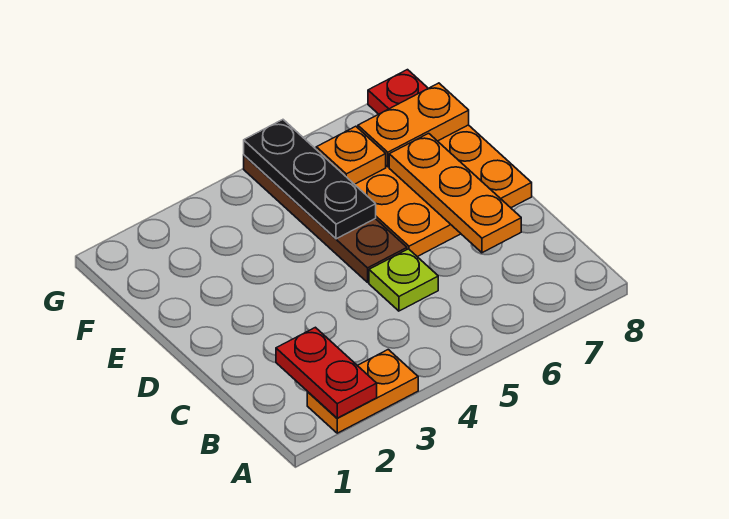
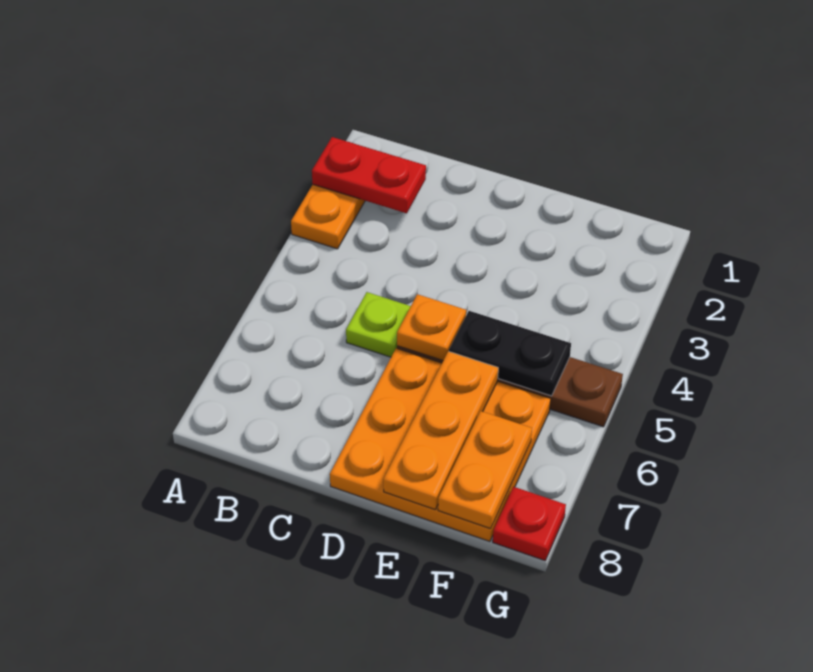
orange plate C7:E7 level 2 -> orange plate E6:E8 level 2
black plate E5:G5 level 2 -> black plate E5:F5 level 2
orange plate F6 level 2 -> orange plate D5 level 2

